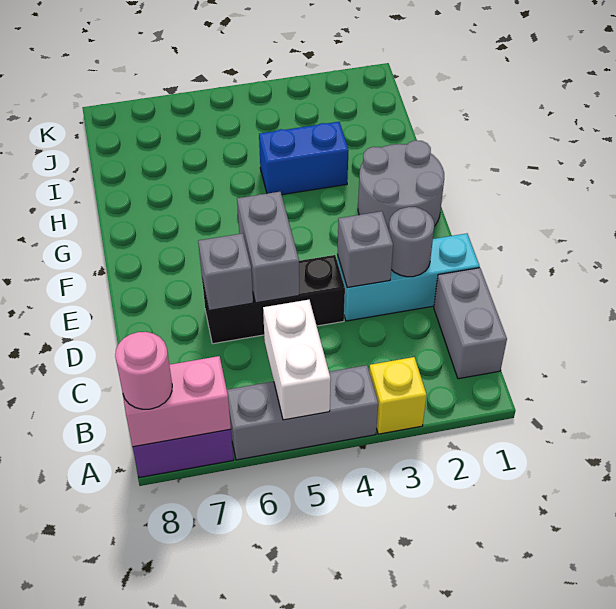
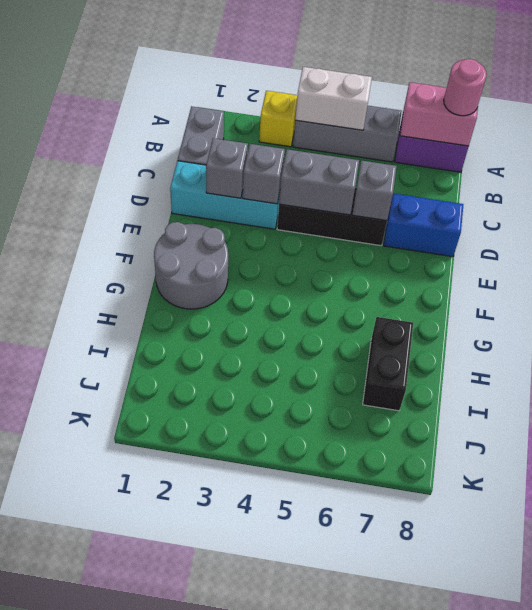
white brick A5:B5 level 2 -> white brick A4:A5 level 2
grey round brick D2 level 2 -> grey brick D2 level 2
grey brick D5:E5 level 2 -> grey brick D4:D5 level 2
blue brick H3:H4 level 1 -> blue brick D7:D8 level 1
none -> black brick H7:I7 level 1

